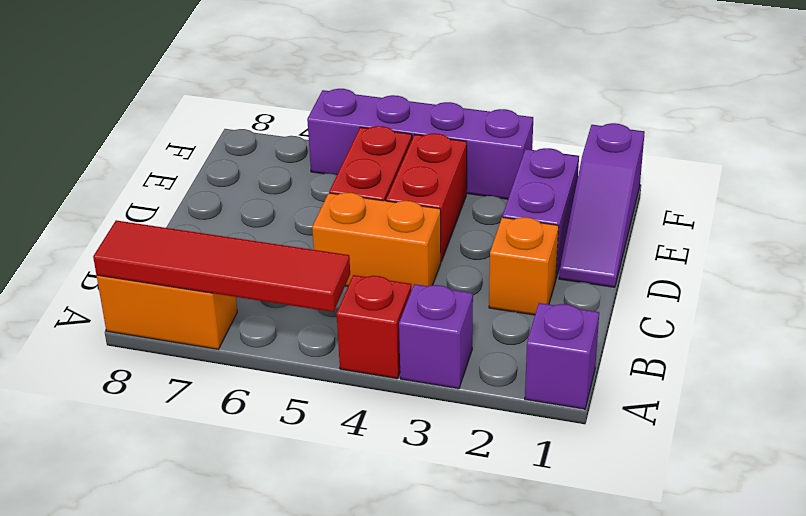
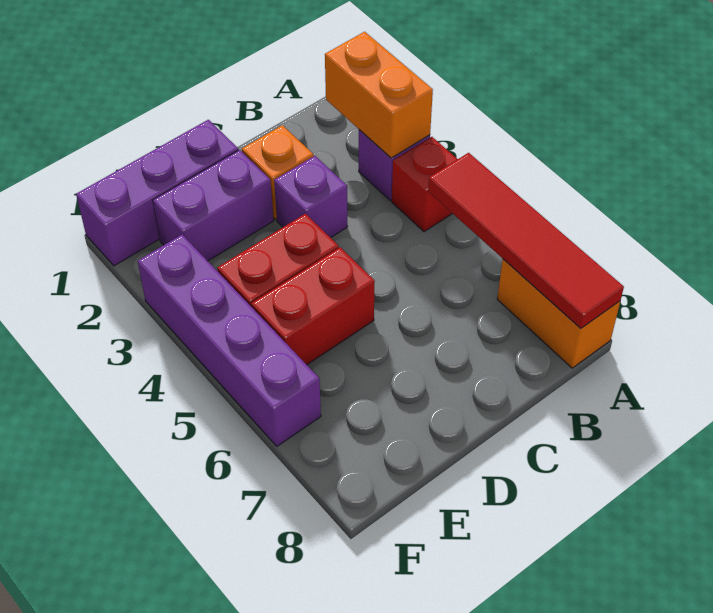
purple brick A1 level 1 -> purple brick C3 level 1
orange brick C4:C5 level 1 -> orange brick A2:A3 level 2
purple slope D1:F1 level 1 top F -> purple brick D1:F1 level 1

